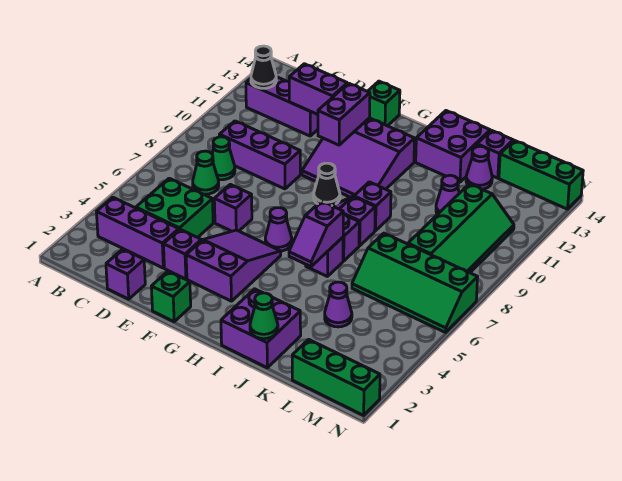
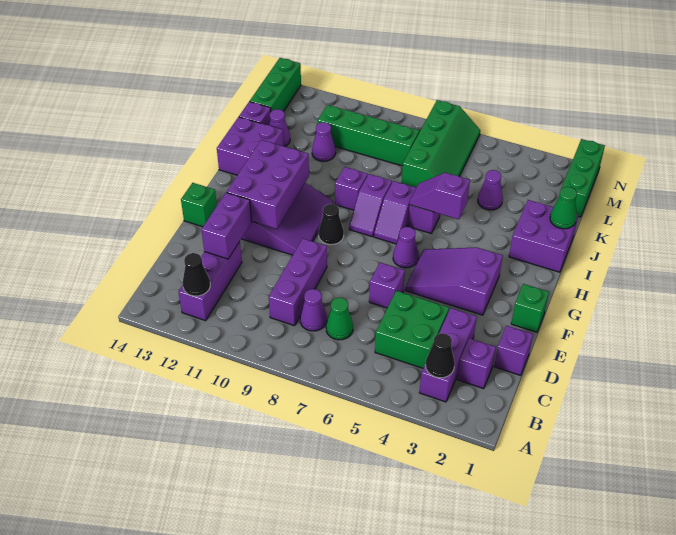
none -> black cone B3 level 2
green cone C8 level 1 -> purple cone C8 level 1
purple brick E3 level 1 -> purple brick C2 level 1
purple brick F11:F12 level 2 -> purple brick F11:H12 level 2
purple slope I5:I6 level 2 top 6 -> purple slope I5:I6 level 2 top 5

